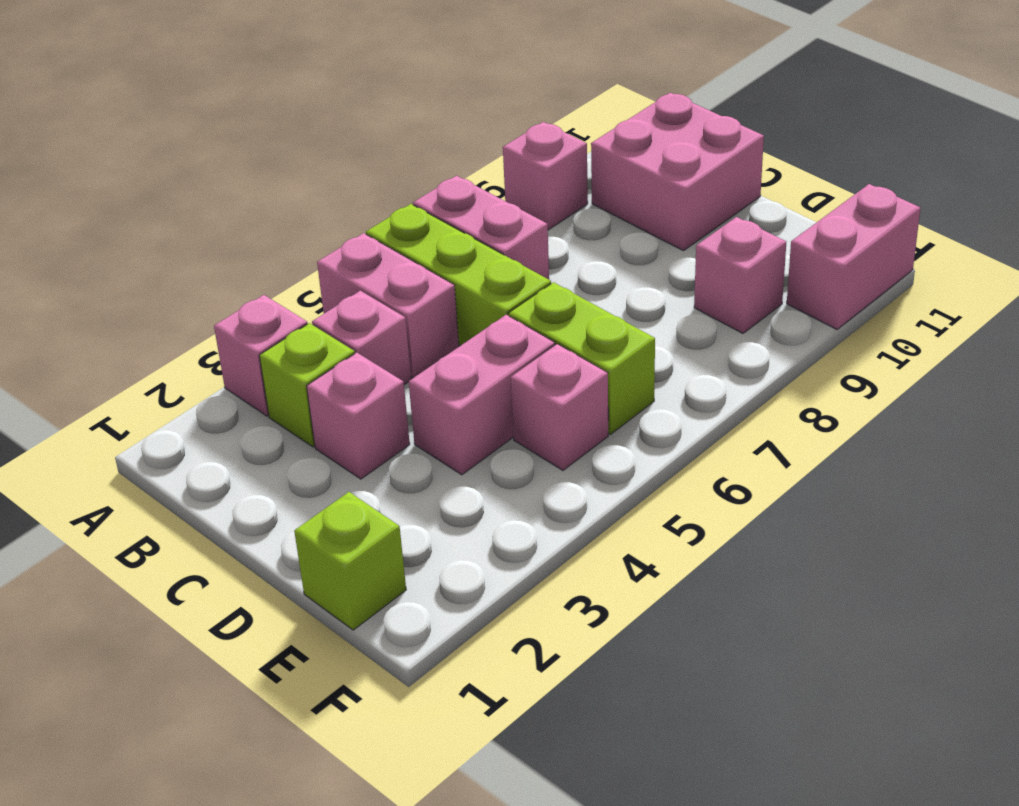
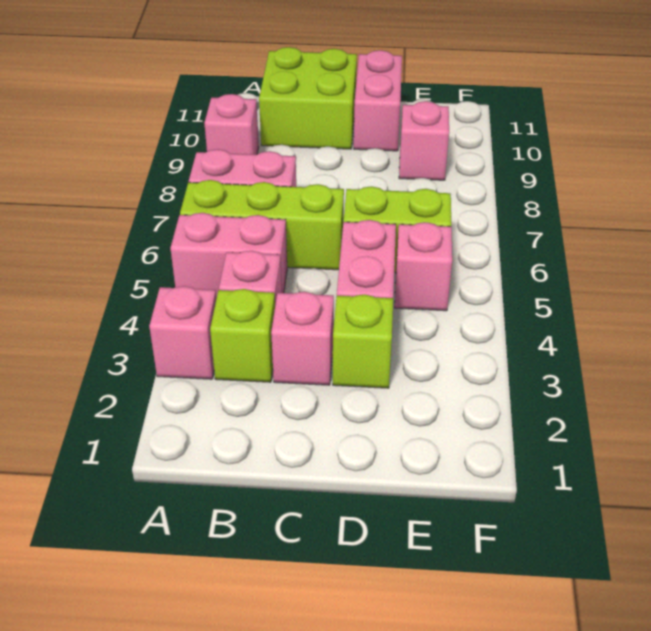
pink brick B10:C11 level 1 -> lime brick B10:C11 level 1
lime brick E1 level 1 -> lime brick D3 level 1
pink brick F10:F11 level 1 -> pink brick D10:D11 level 1

